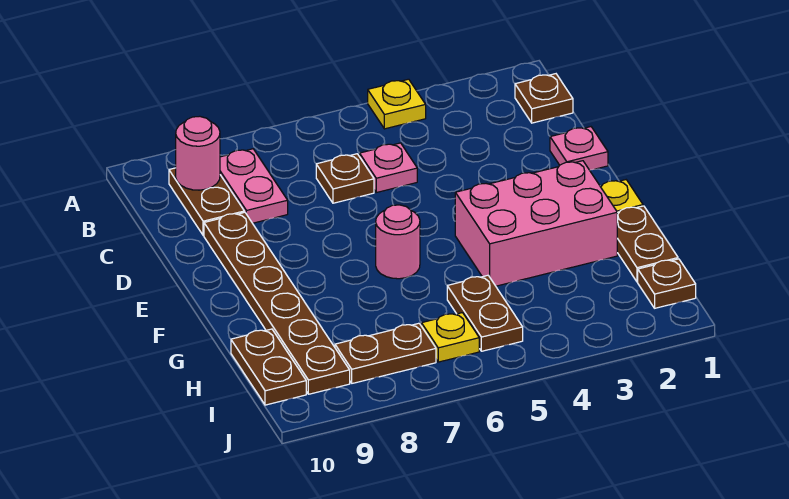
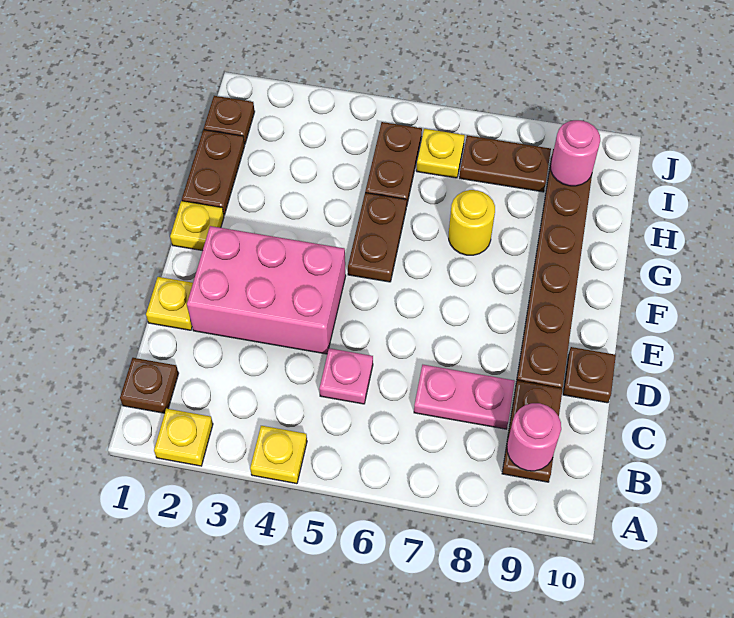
none -> yellow plate A2 level 1
pink plate B8:C8 level 1 -> pink plate C7:C8 level 1
brown plate C6 level 1 -> brown plate D10 level 1
pink plate D1 level 1 -> yellow plate D1 level 1
pink brick F2:G4 level 1 -> pink brick D2:E4 level 1
pink round brick F6 level 1 -> pink round brick I9 level 2
none -> yellow round brick G7 level 1
brown plate H10:I10 level 1 -> brown plate F5:G5 level 1

